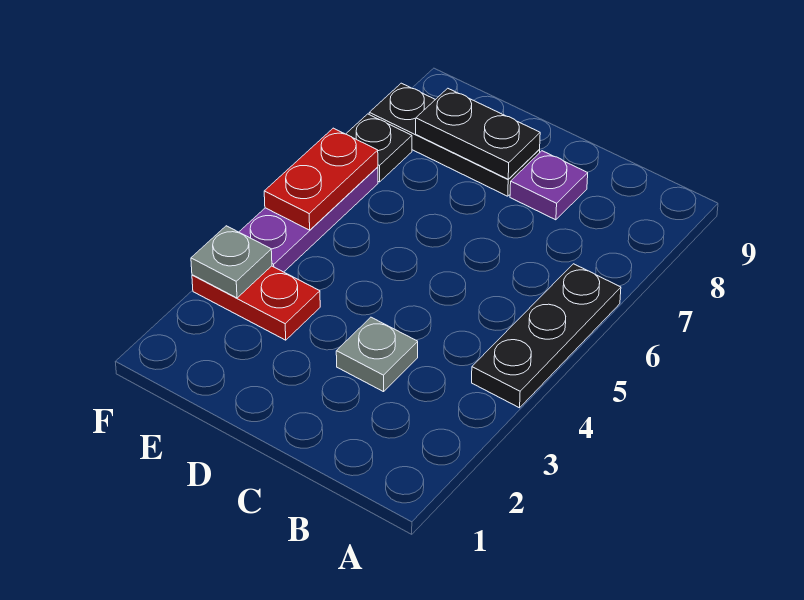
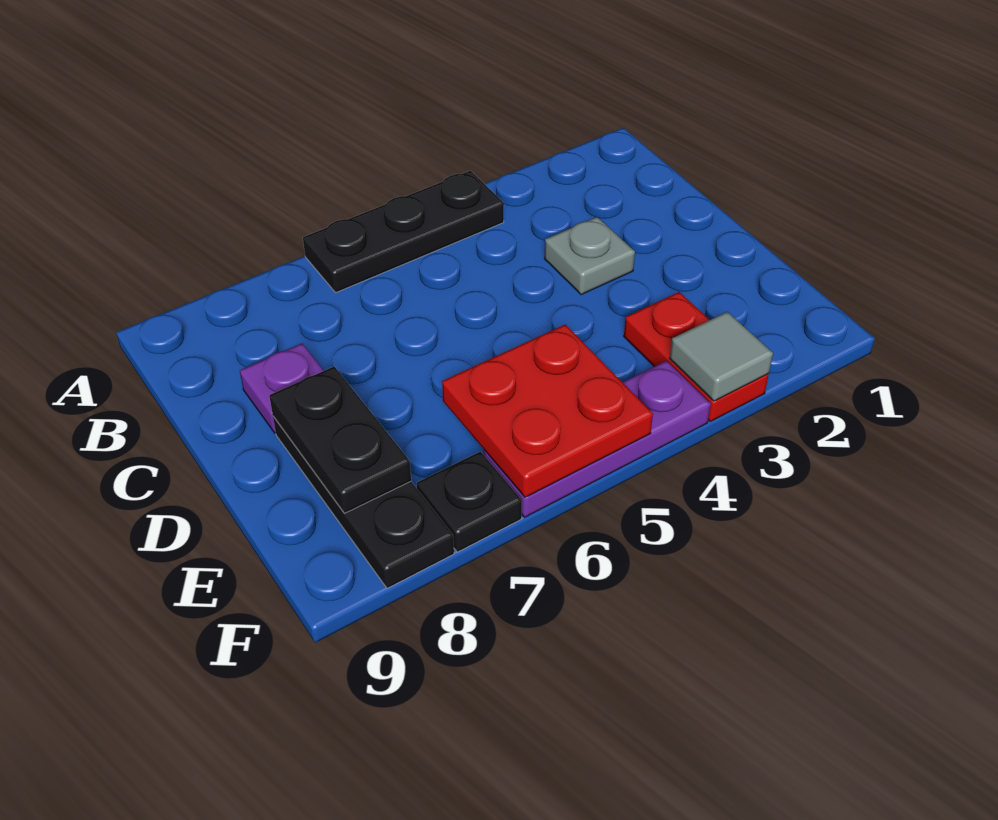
grey plate F3 level 2 -> grey tile F3 level 2
red plate F5:F6 level 2 -> red plate E5:F6 level 2

